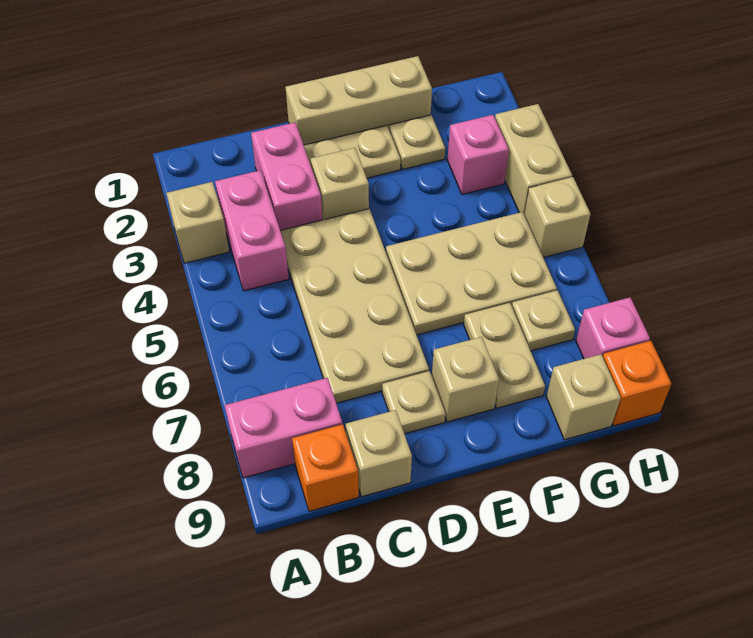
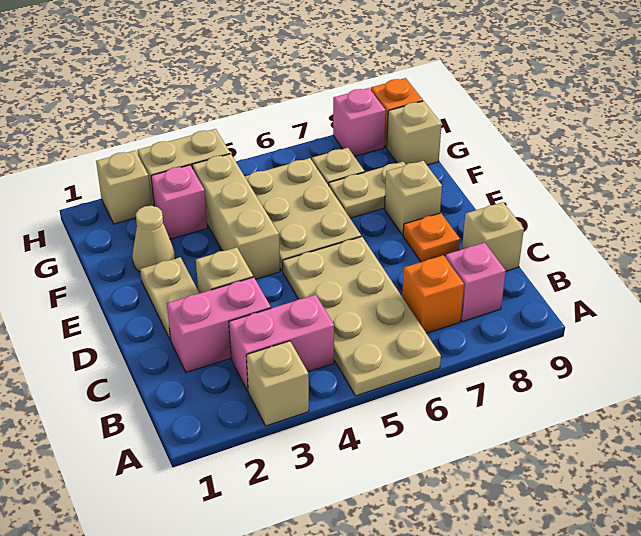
pink brick A8:B8 level 1 -> pink brick B8 level 1
orange brick B9 level 1 -> orange brick B7 level 1
tan plate C4:D7 level 1 -> tan plate A5:D6 level 1
tan brick D1:F1 level 1 -> tan brick E4:G4 level 1
tan plate D8 level 1 -> orange plate D8 level 1
tan plate F2 level 1 -> tan cone F2 level 1
tan brick H5 level 1 -> tan brick H2 level 1

